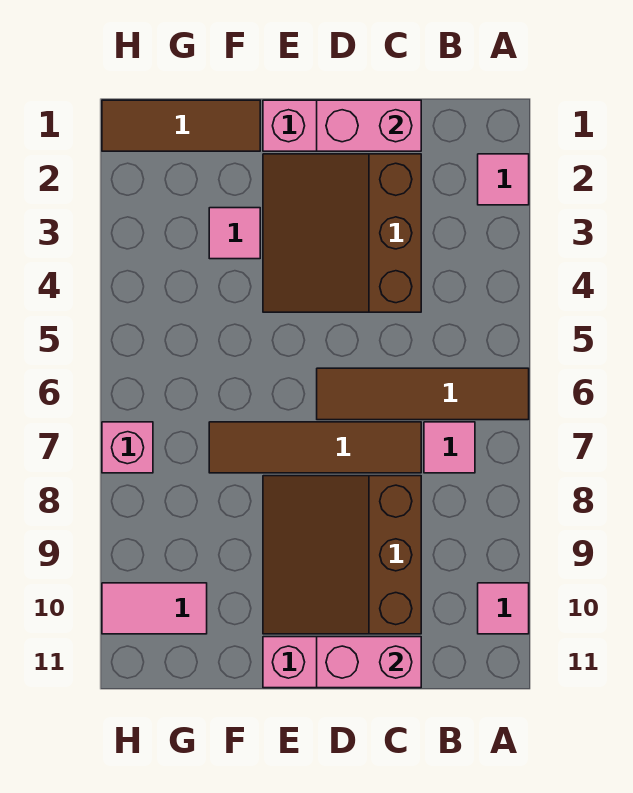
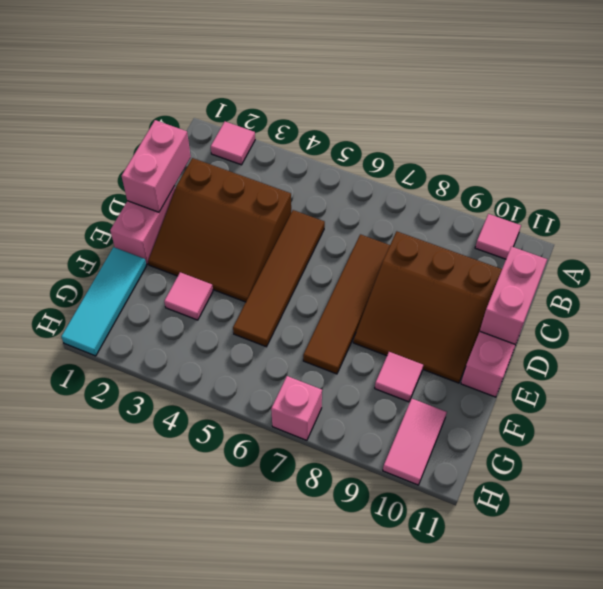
brown tile A6:D6 level 1 -> brown tile C5:F5 level 1
pink tile B7 level 1 -> pink tile F9 level 1
brown tile F1:H1 level 1 -> cyan tile F1:H1 level 1

